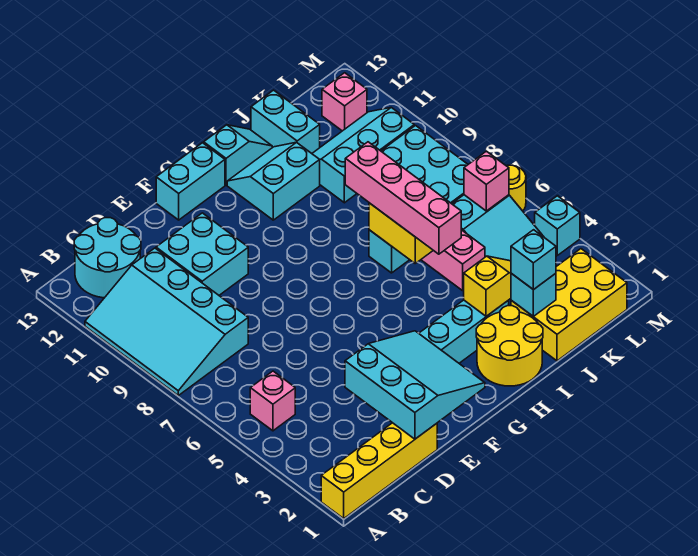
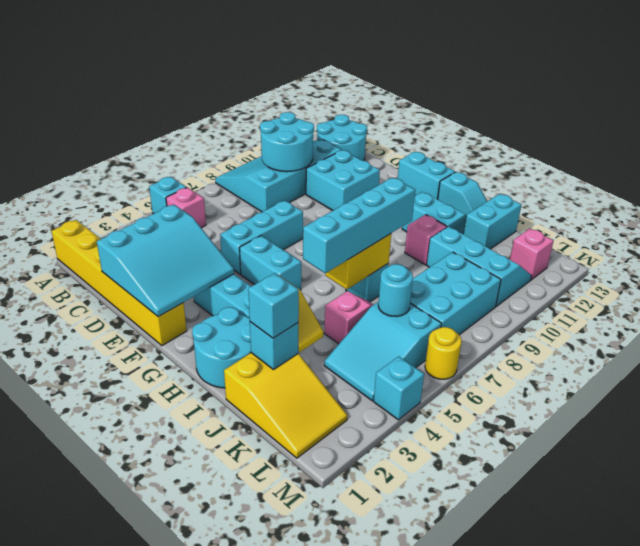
yellow brick A1:D1 level 1 -> yellow brick A1:F1 level 1
none -> cyan brick A5 level 1
none -> cyan round brick B9:C10 level 2
none -> cyan brick E5:E7 level 1
none -> cyan brick F5:G5 level 1
yellow round brick H1:I2 level 1 -> cyan round brick H1:I2 level 1
pink brick I5:I8 level 3 -> cyan brick I5:I8 level 3
yellow brick J1:L2 level 1 -> yellow slope J1:L2 level 1 top J
none -> cyan round brick K6 level 2
pink brick L6 level 2 -> pink brick I10 level 1

